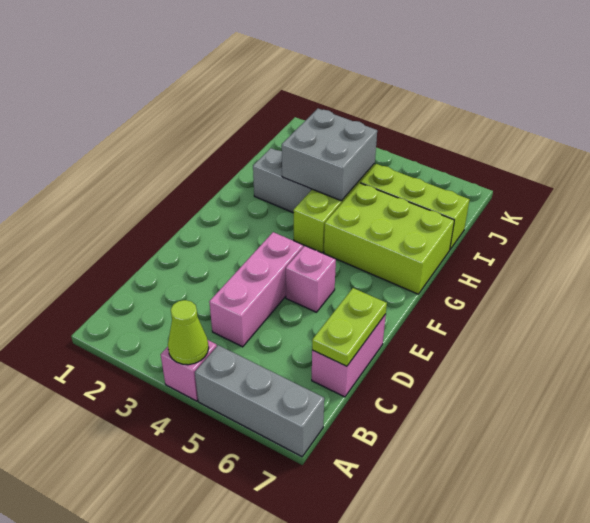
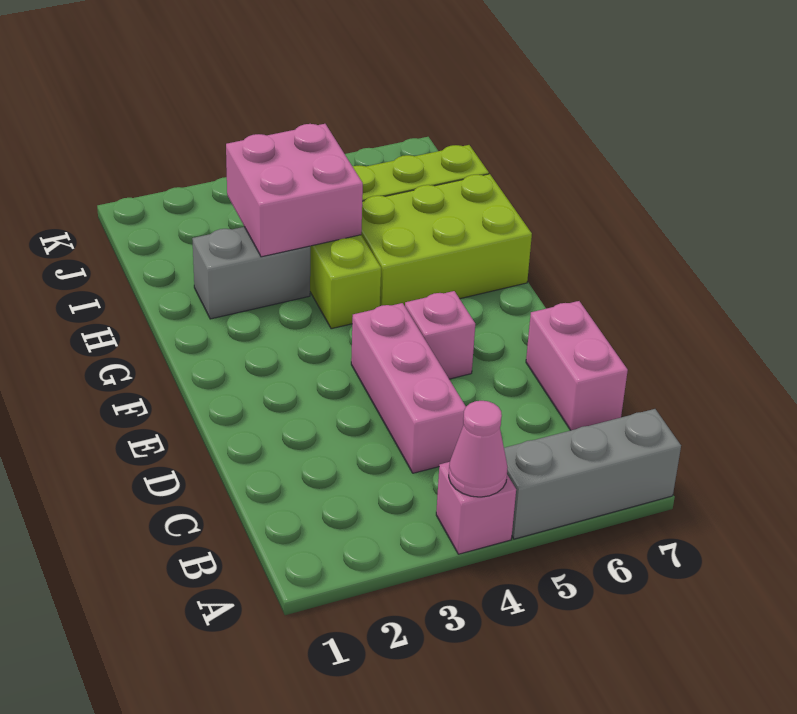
lime cone A4 level 2 -> pink cone A4 level 2
lime plate C7:D7 level 2 -> none
grey brick H3:I4 level 2 -> pink brick H3:I4 level 2

